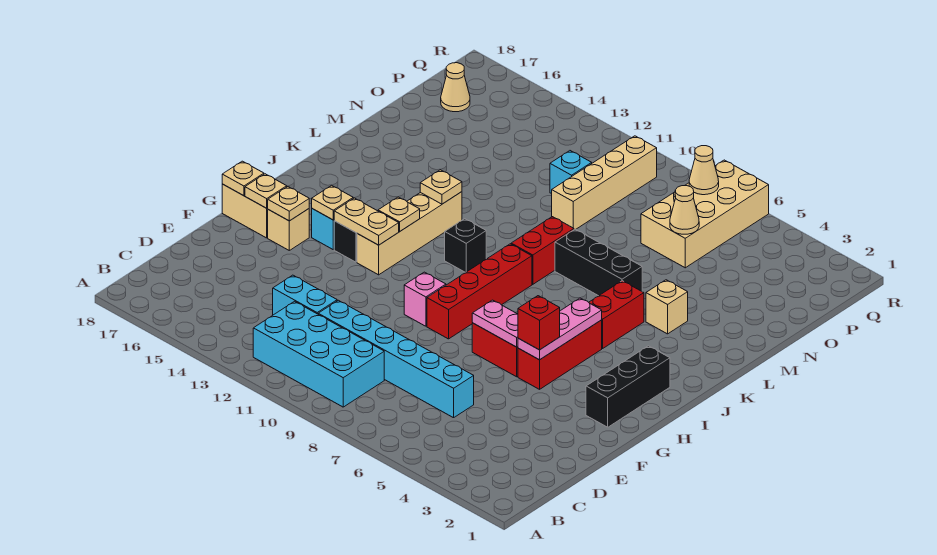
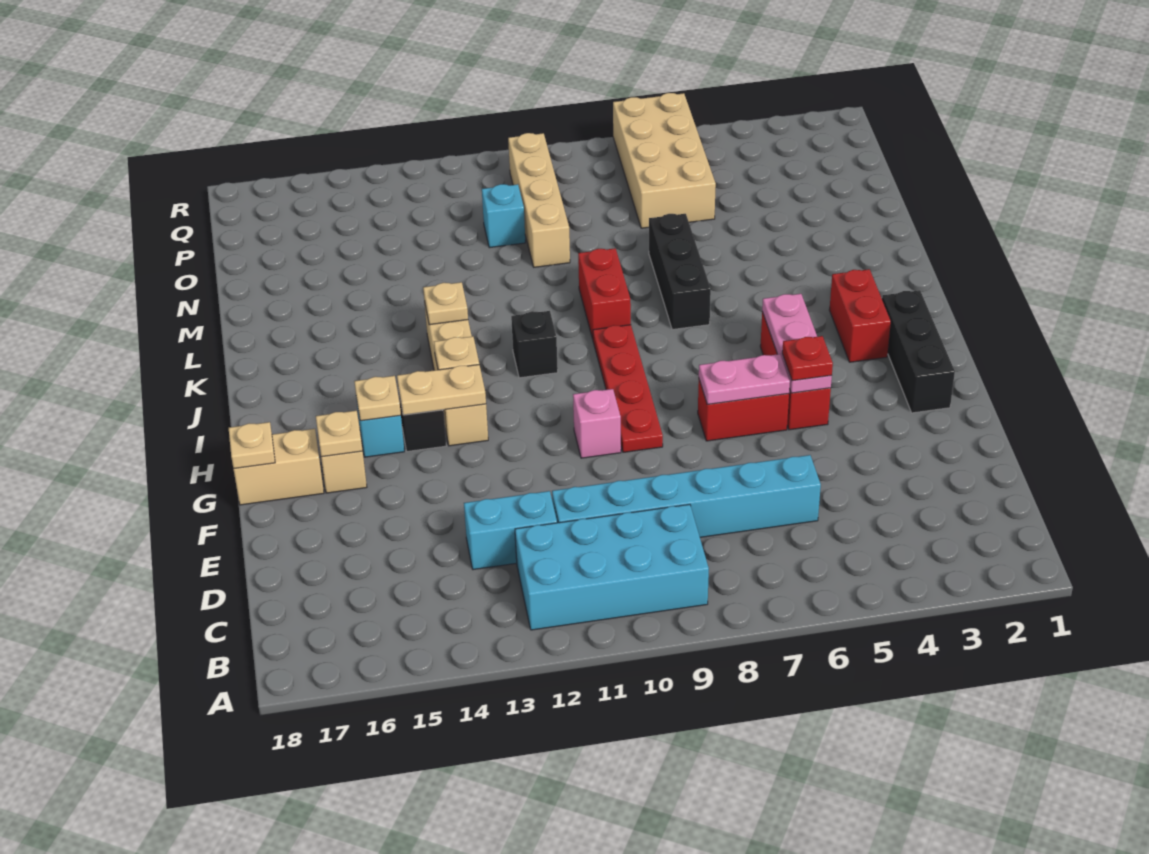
red brick G5 level 3 -> red plate G5 level 3
red brick G9:J9 level 1 -> red plate G9:J9 level 1
tan plate G17 level 2 -> none
red brick J5:K5 level 1 -> red brick I3:J3 level 1
tan brick L4 level 1 -> none
black brick L6:L8 level 1 -> black brick K7:M7 level 1
tan cone O6 level 2 -> none
tan cone P17 level 1 -> none
tan cone Q7 level 2 -> none

